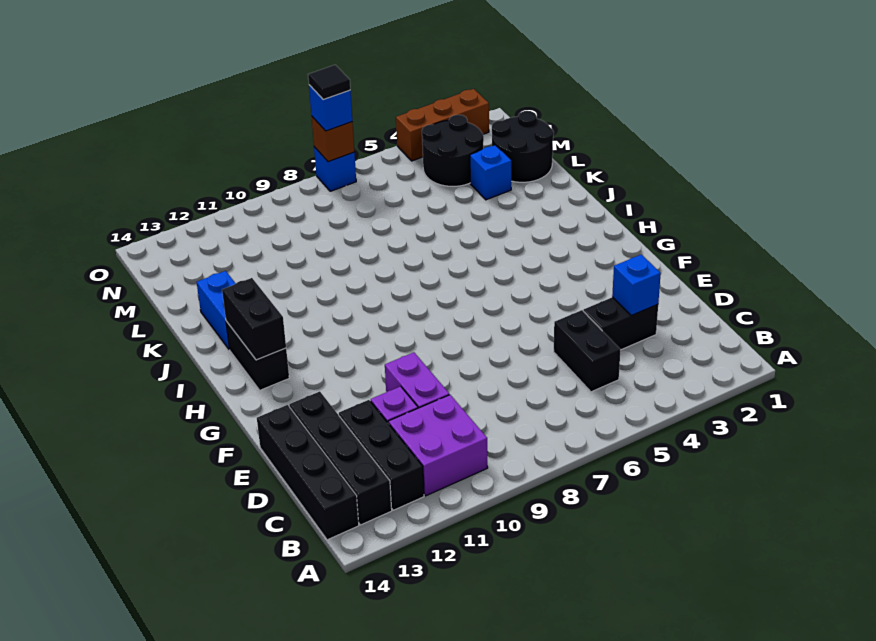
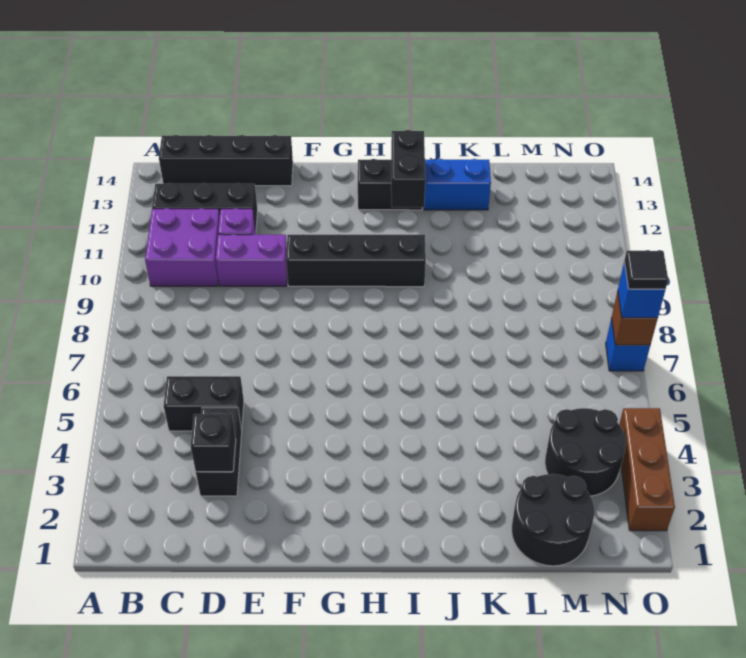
black brick B13:E13 level 1 -> black brick F10:I10 level 1
blue brick D3 level 2 -> black brick D3 level 2
black brick H13:I13 level 2 -> black brick I12:I13 level 2
blue brick L3 level 1 -> none

